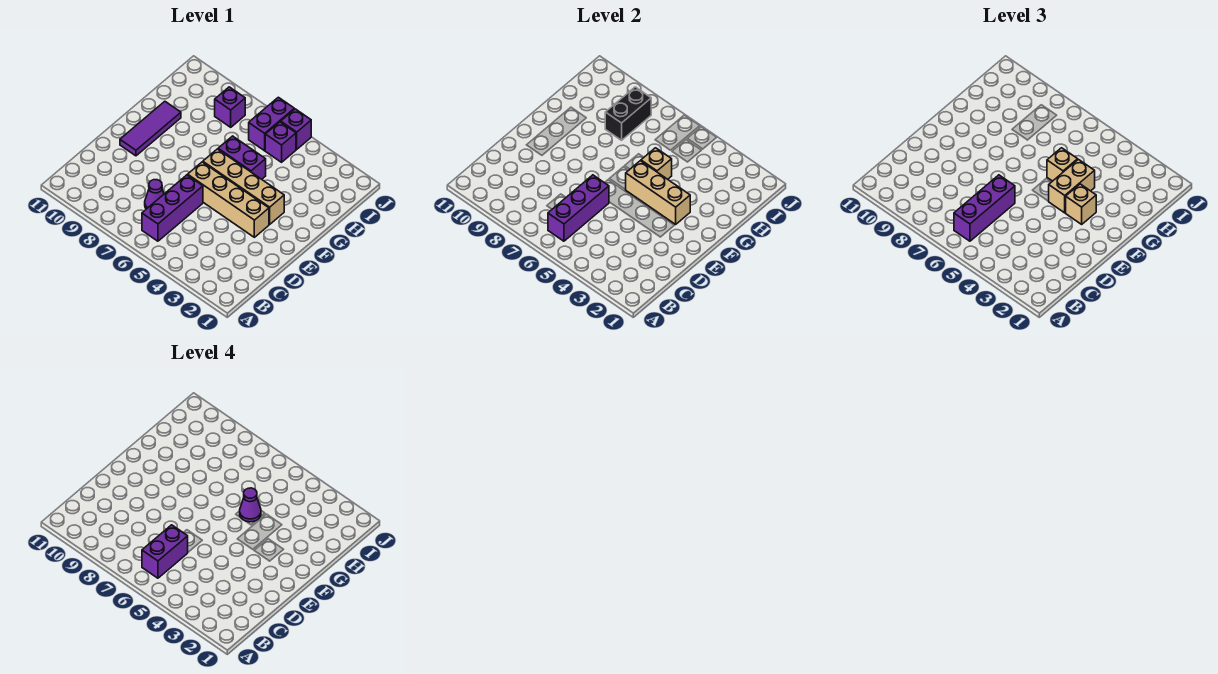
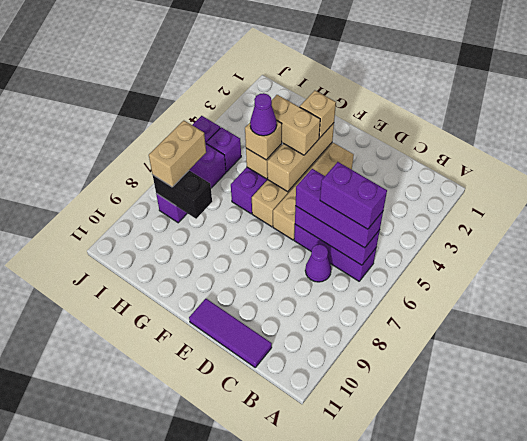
purple tile E10:G10 level 1 -> purple tile C11:E11 level 1
none -> tan brick I7:I8 level 3

